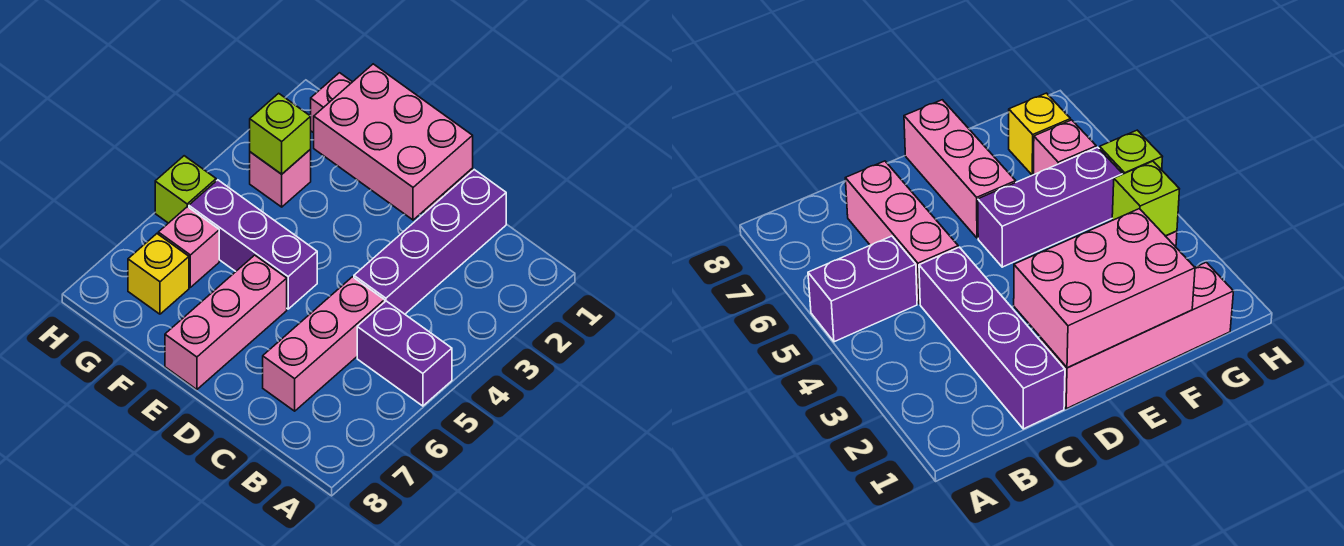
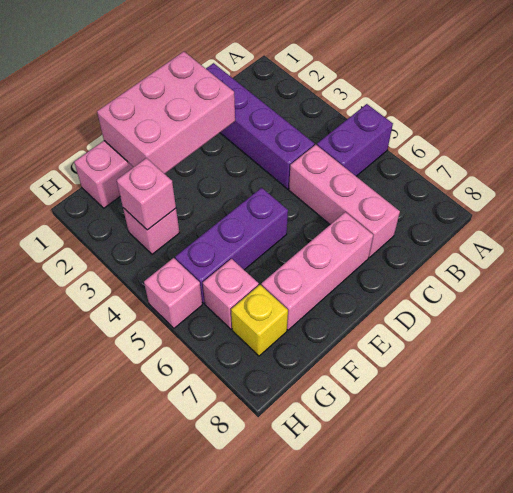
pink brick E6:E8 level 1 -> pink brick D7:F7 level 1
lime brick G3 level 2 -> pink brick G3 level 2
lime brick H5 level 1 -> pink brick H5 level 1

